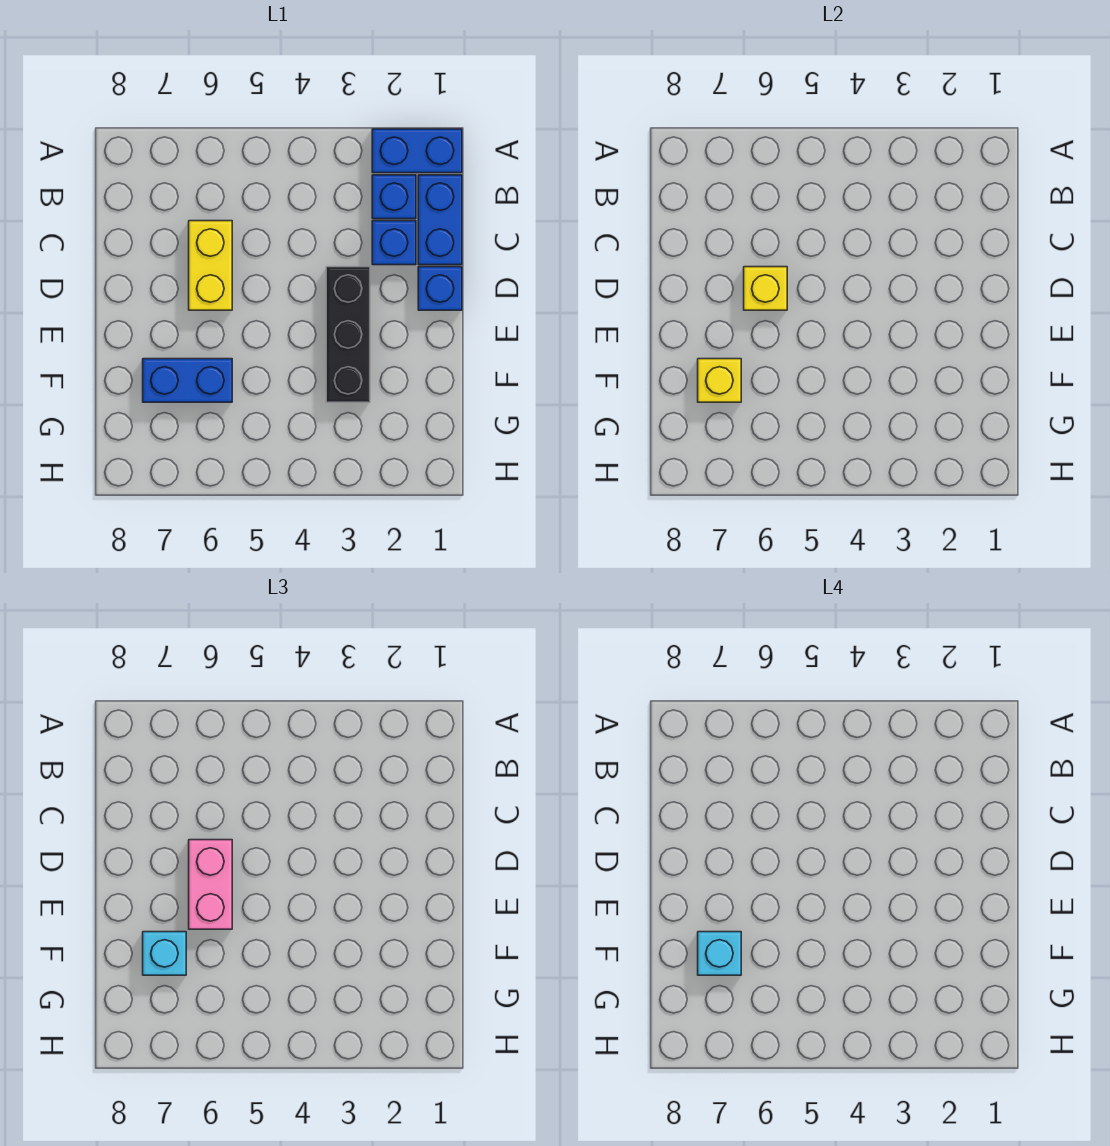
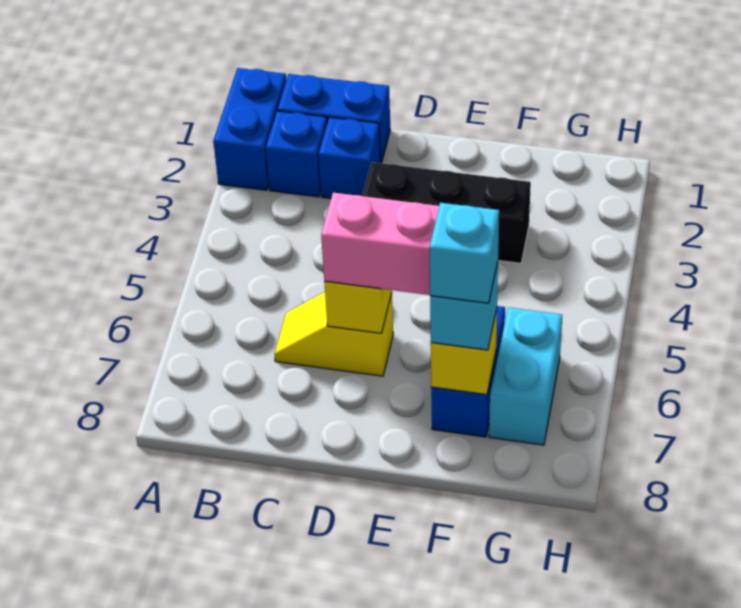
yellow brick C6:D6 level 1 -> yellow slope C6:D6 level 1 top D
blue brick D1 level 1 -> none
none -> cyan brick G6:G7 level 1

